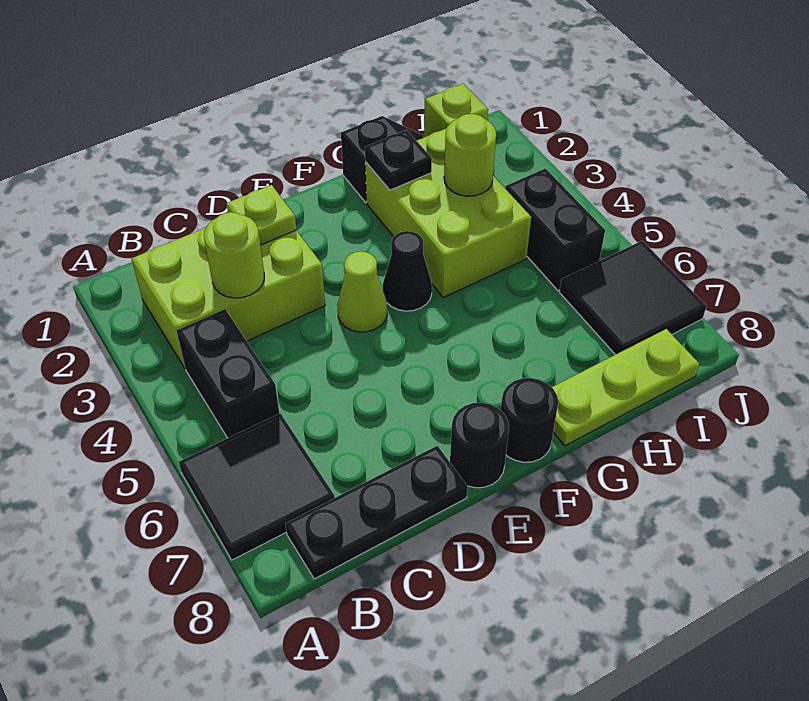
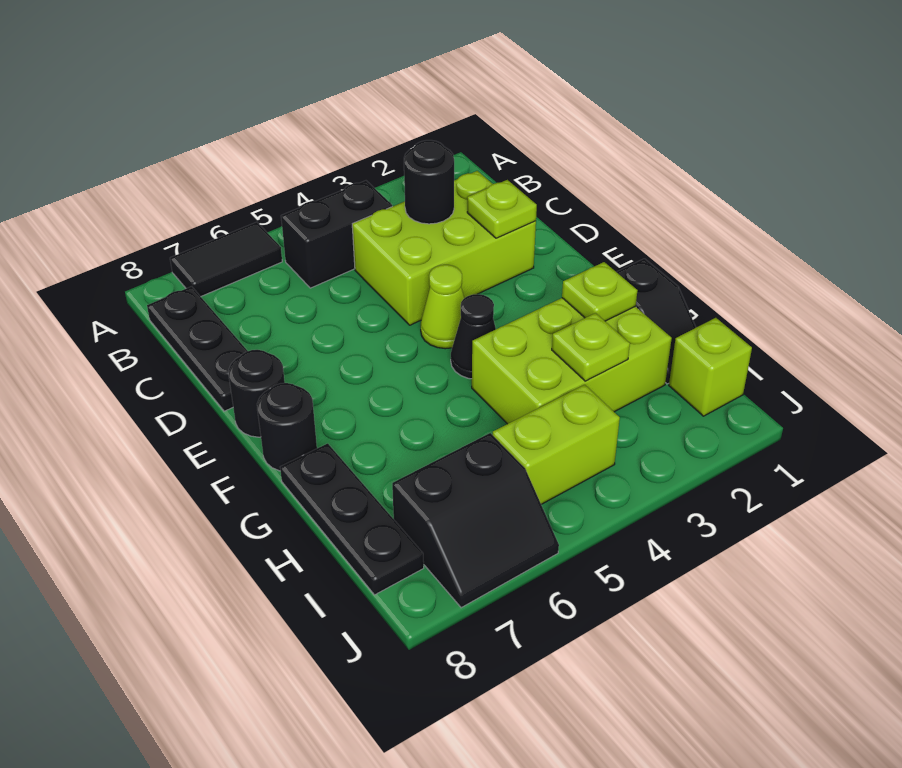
black tile A6:B7 level 1 -> black tile A6:A7 level 1
lime brick B2:D3 level 1 -> lime brick C2:D4 level 1
lime round brick C3 level 2 -> black round brick C3 level 2
black plate G2 level 2 -> lime plate G2 level 2
lime plate G8:I8 level 1 -> black plate G8:I8 level 1
lime round brick H3 level 2 -> lime plate H3 level 2
black brick I4:I5 level 1 -> lime brick I4:I5 level 1
black tile I6:J7 level 1 -> black slope I6:J7 level 1 top I

